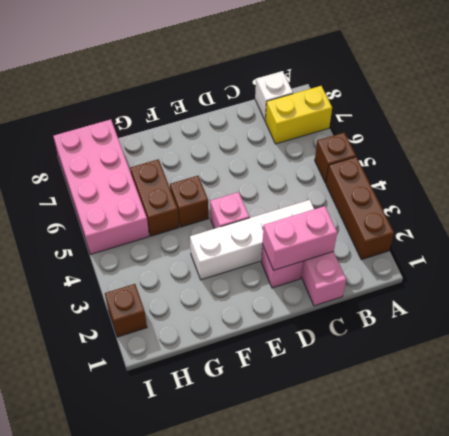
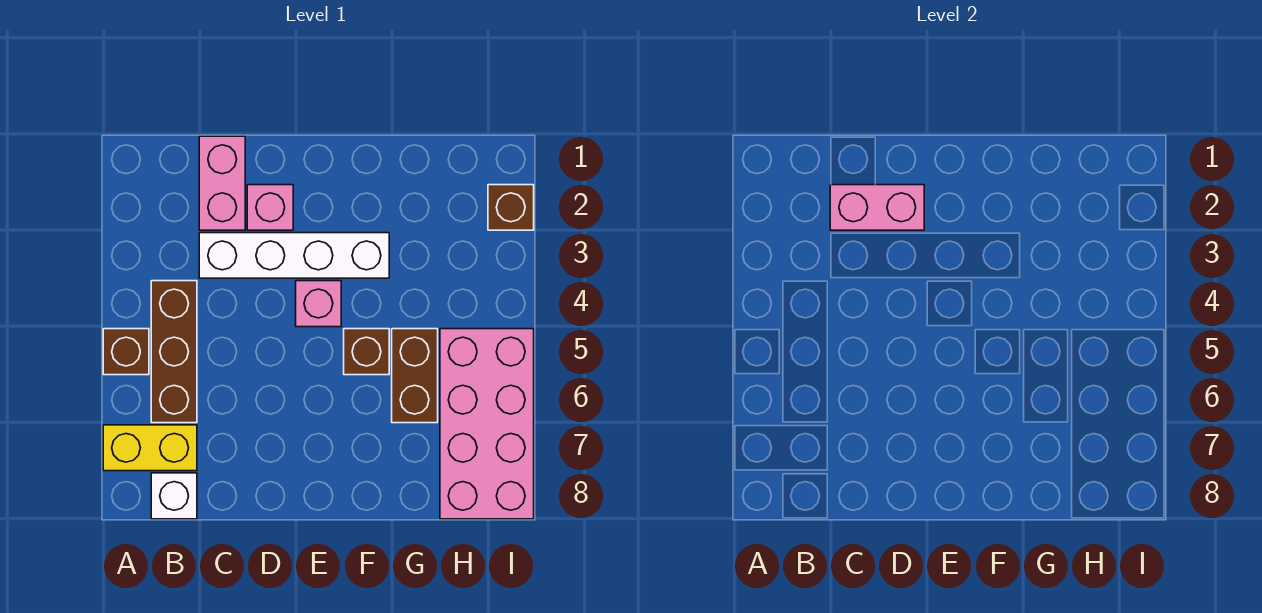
brown brick A2:A4 level 1 -> brown brick B4:B6 level 1

